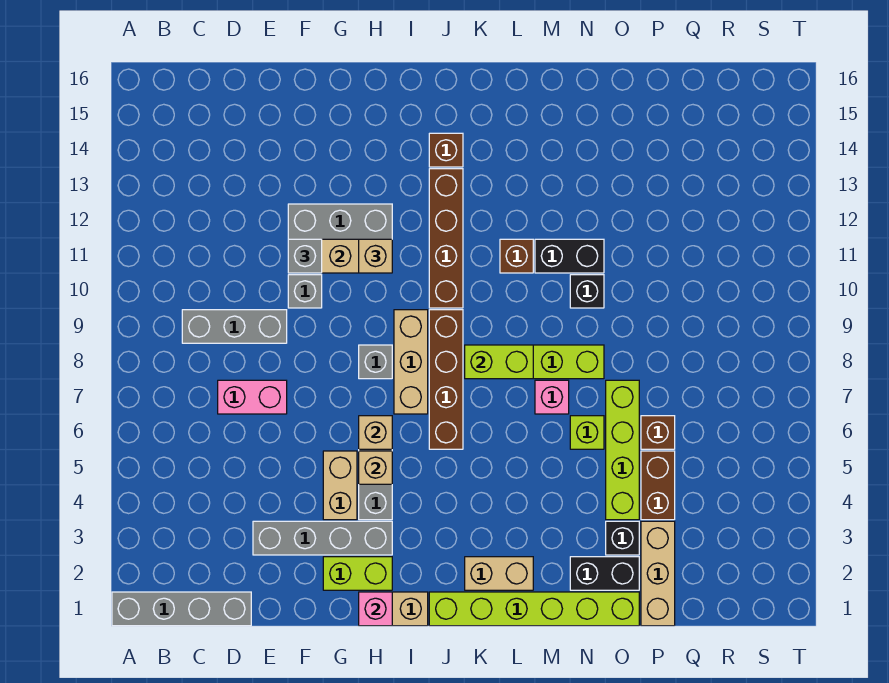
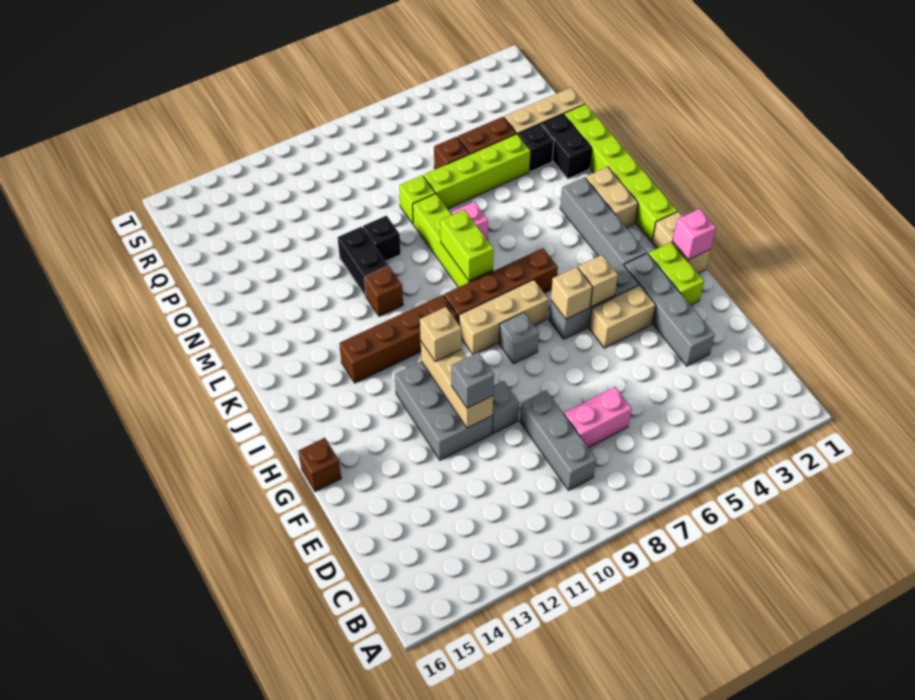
grey brick A1:D1 level 1 -> grey brick I3:L3 level 1
pink brick D7:E7 level 1 -> pink brick D7:D8 level 1
brown brick J14 level 1 -> brown brick G16 level 1
lime brick N6 level 1 -> lime brick O8 level 1

